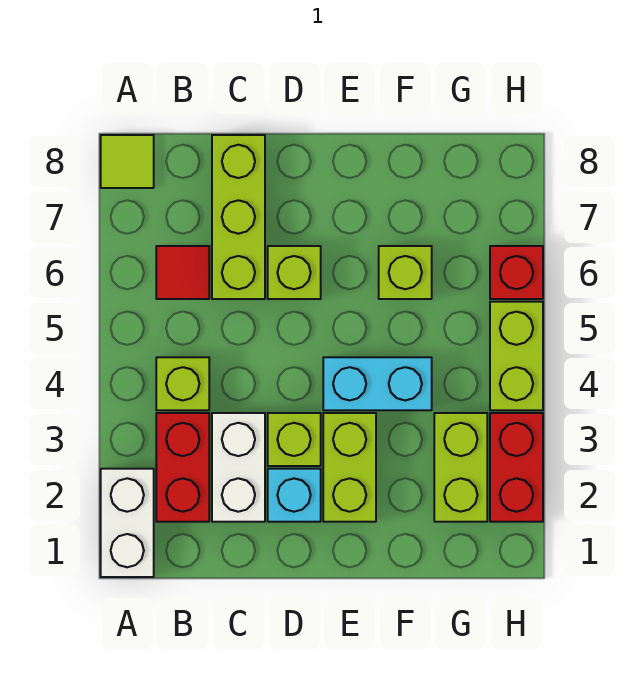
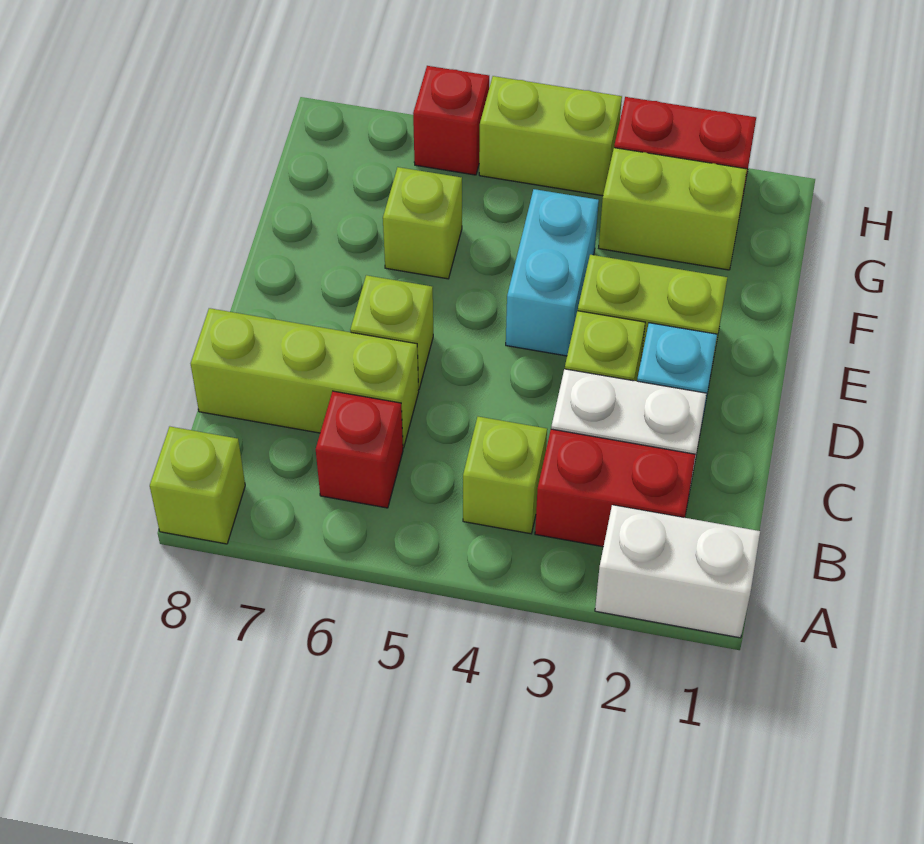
lime tile A8 level 1 -> lime brick A8 level 1
red tile B6 level 1 -> red brick B6 level 1

